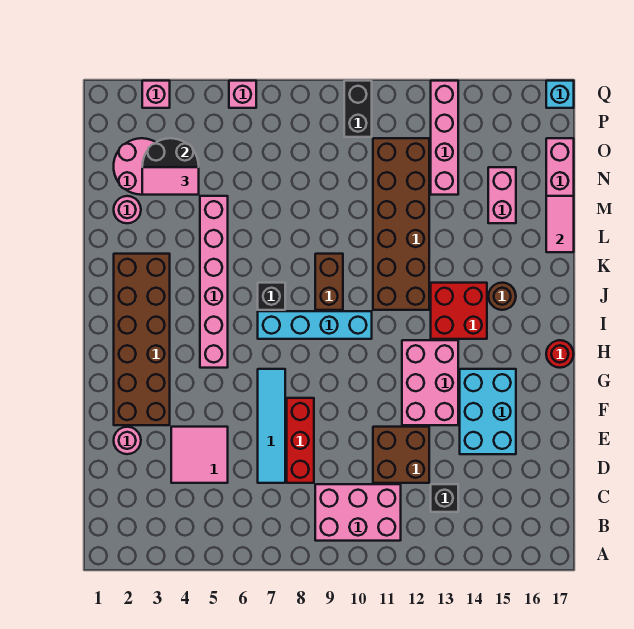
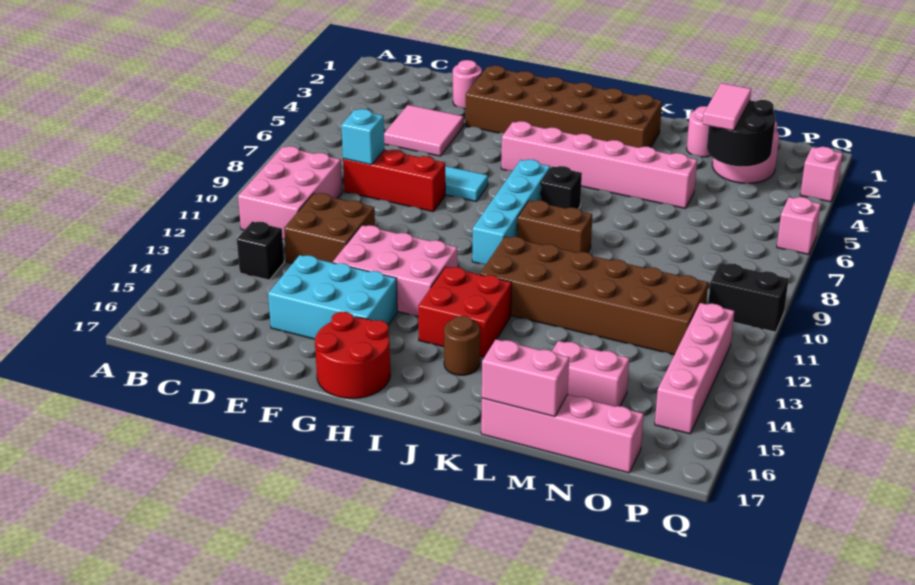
red round brick H17 level 1 -> red round brick G16:H17 level 1
pink tile L17:M17 level 2 -> pink brick L17:M17 level 2
pink brick N13:Q13 level 1 -> pink brick P12:P15 level 1
cyan brick Q17 level 1 -> cyan brick D8 level 2

